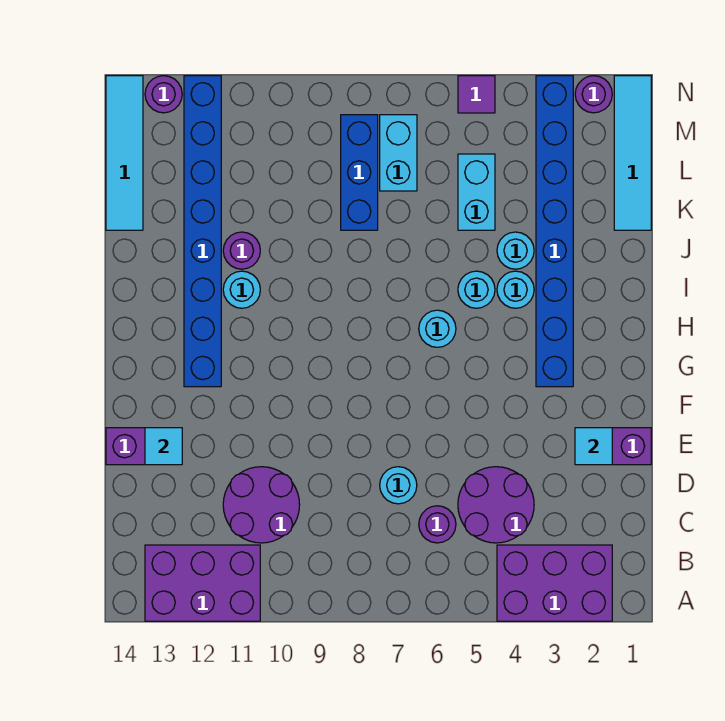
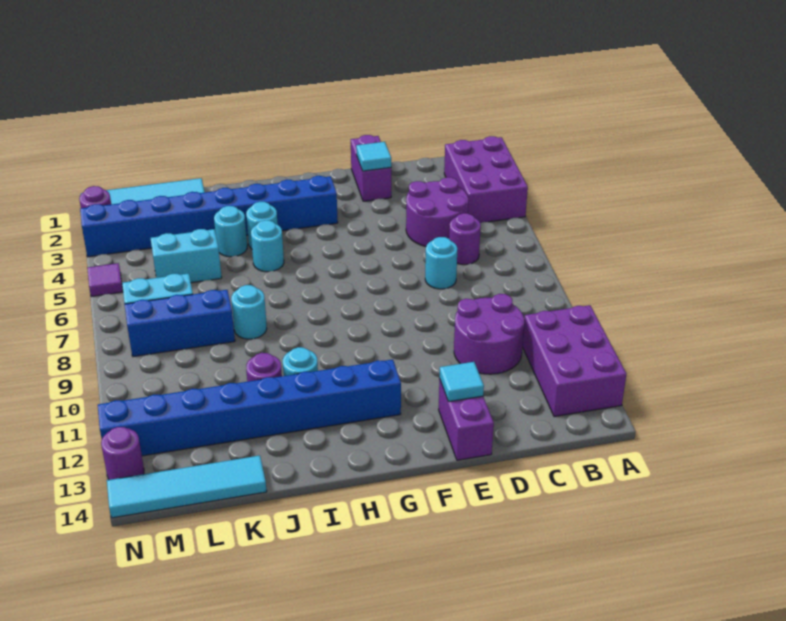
cyan round brick H6 level 1 -> cyan round brick J8 level 1

